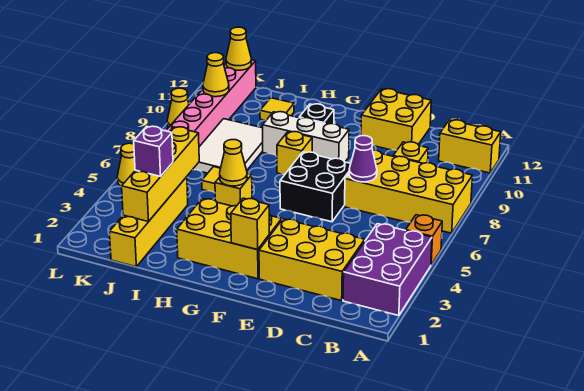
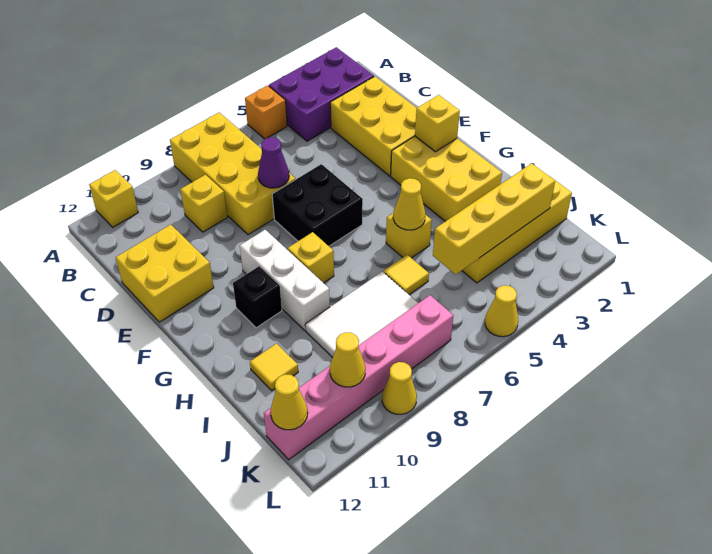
yellow brick A11:B11 level 1 -> yellow brick A11 level 1
purple brick J3 level 3 -> none

